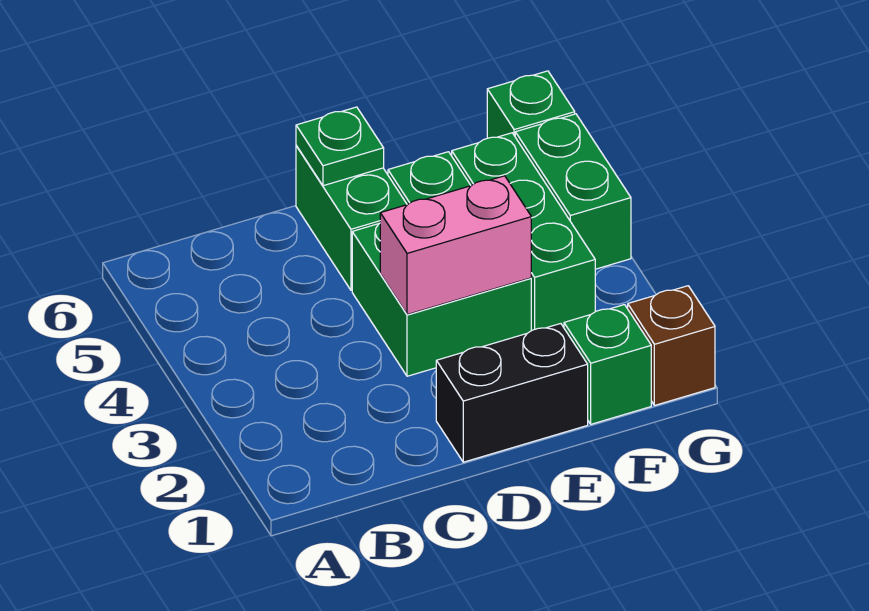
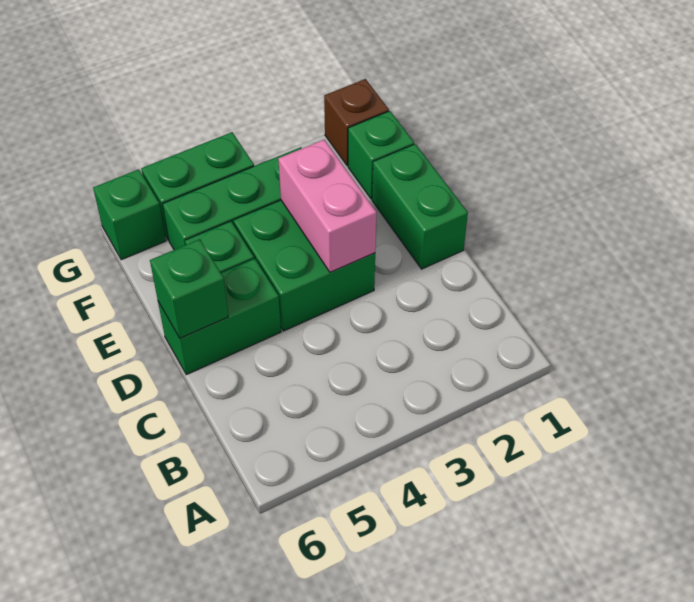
black brick D1:E1 level 1 -> green brick D1:E1 level 1
green plate D6 level 2 -> green brick D6 level 2

